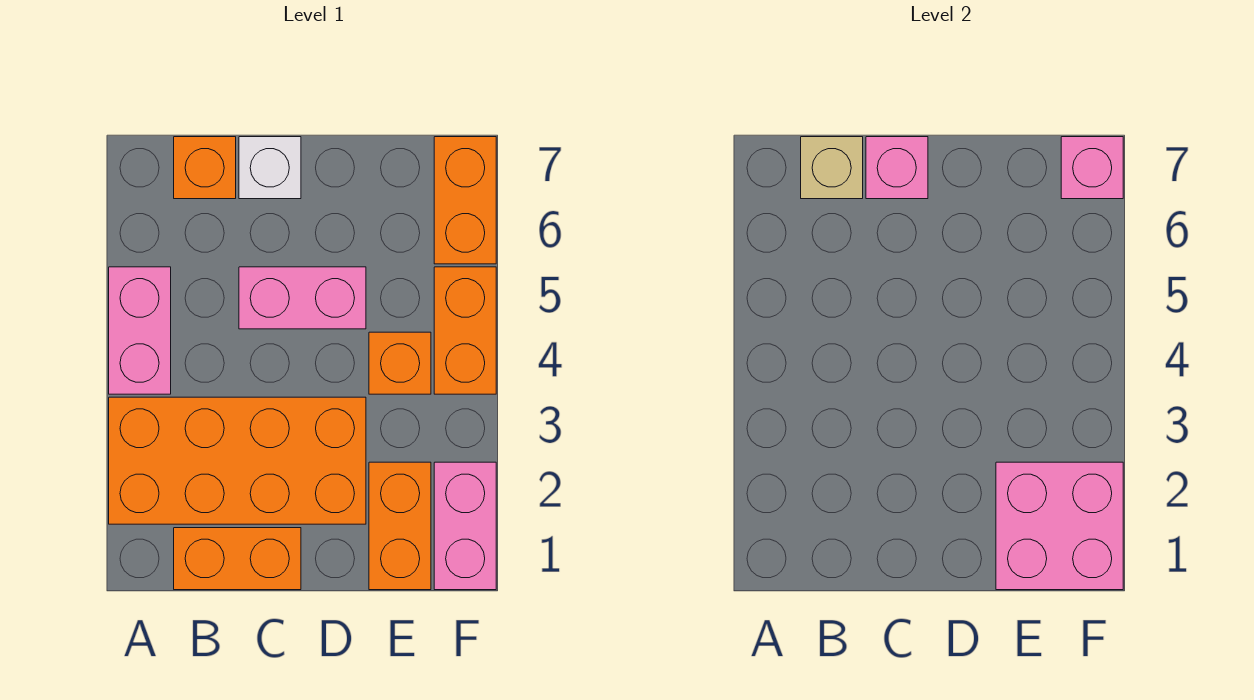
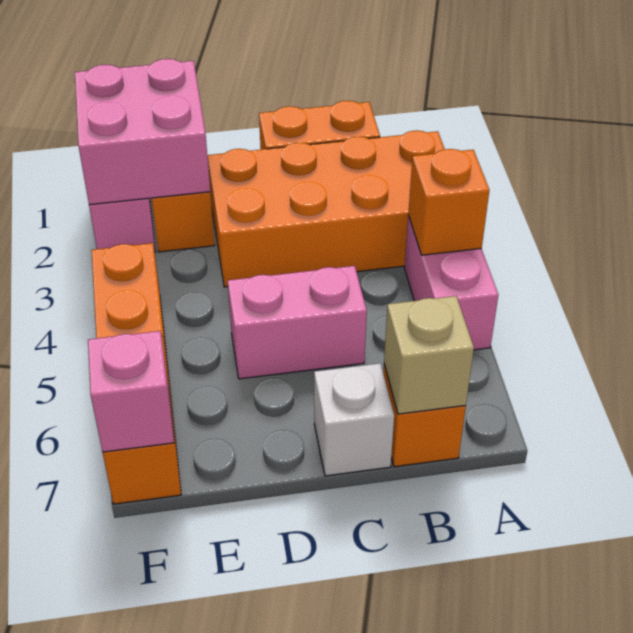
pink brick C7 level 2 -> none
orange brick E4 level 1 -> orange brick A4 level 2

